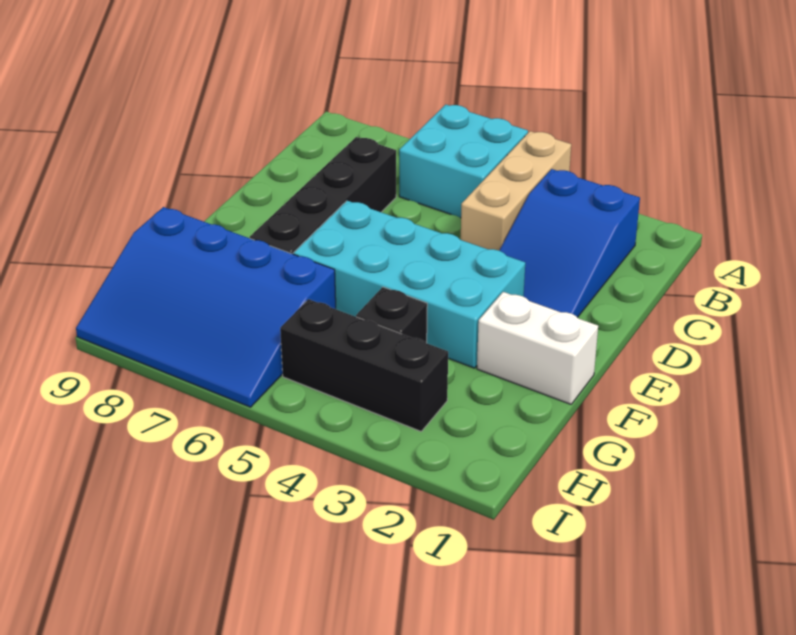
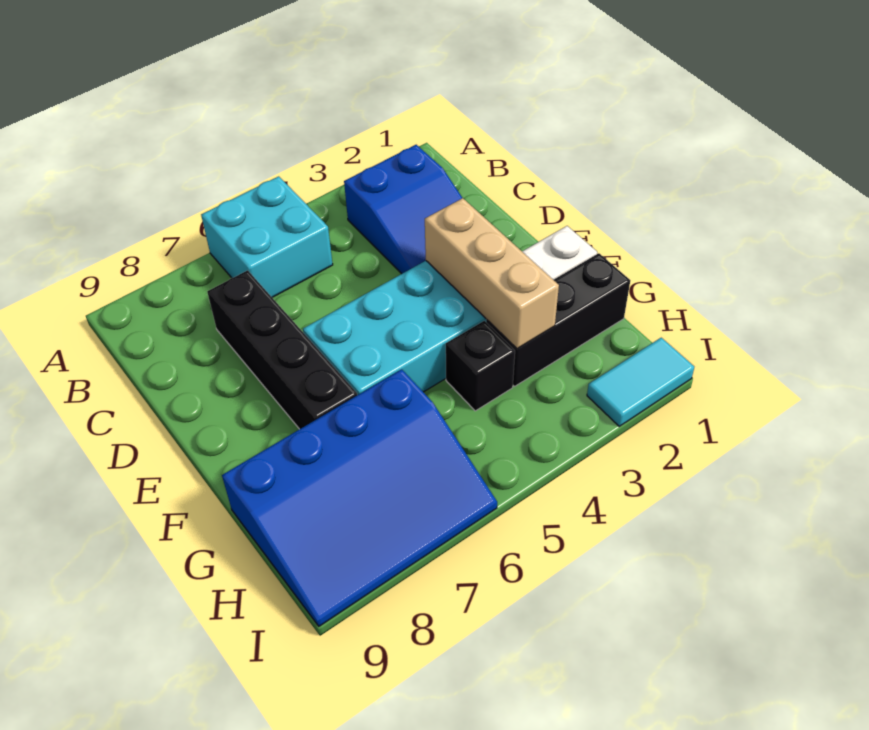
tan brick A4:C4 level 1 -> tan brick E3:G3 level 2
black brick H3:H5 level 1 -> black brick G1:G3 level 1
none -> cyan tile I1:I2 level 1

